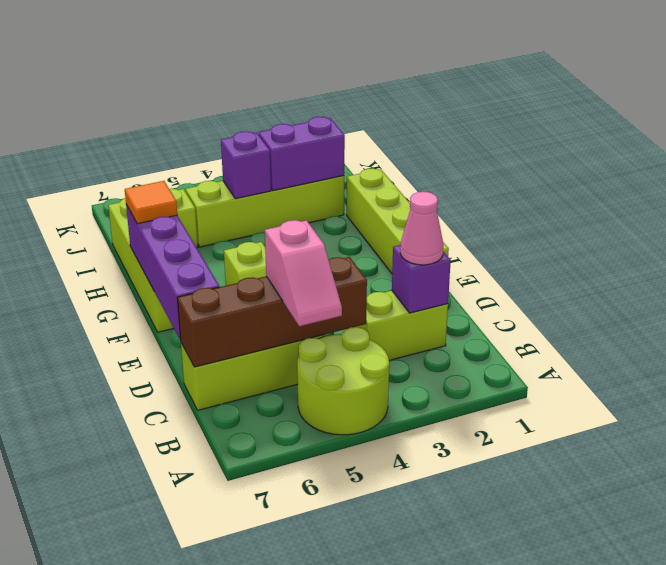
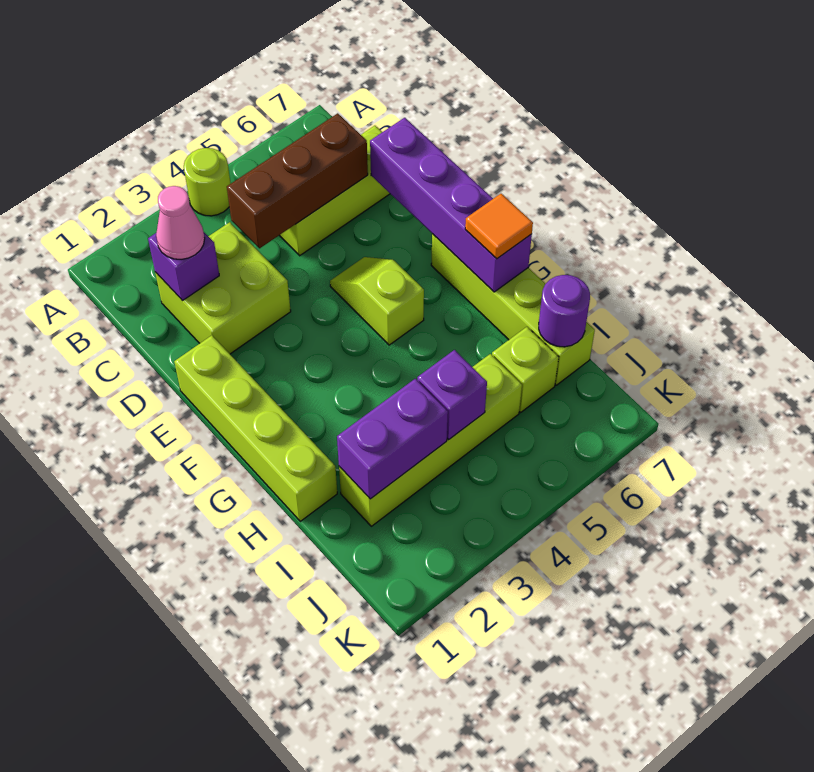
lime round brick A4:B5 level 1 -> lime round brick A4 level 1
pink slope B5:C5 level 3 top C -> none
lime brick C2:C3 level 1 -> lime brick C2:D3 level 1
brown brick C4:C7 level 2 -> brown brick C4:C6 level 2
none -> purple round brick I7 level 2

